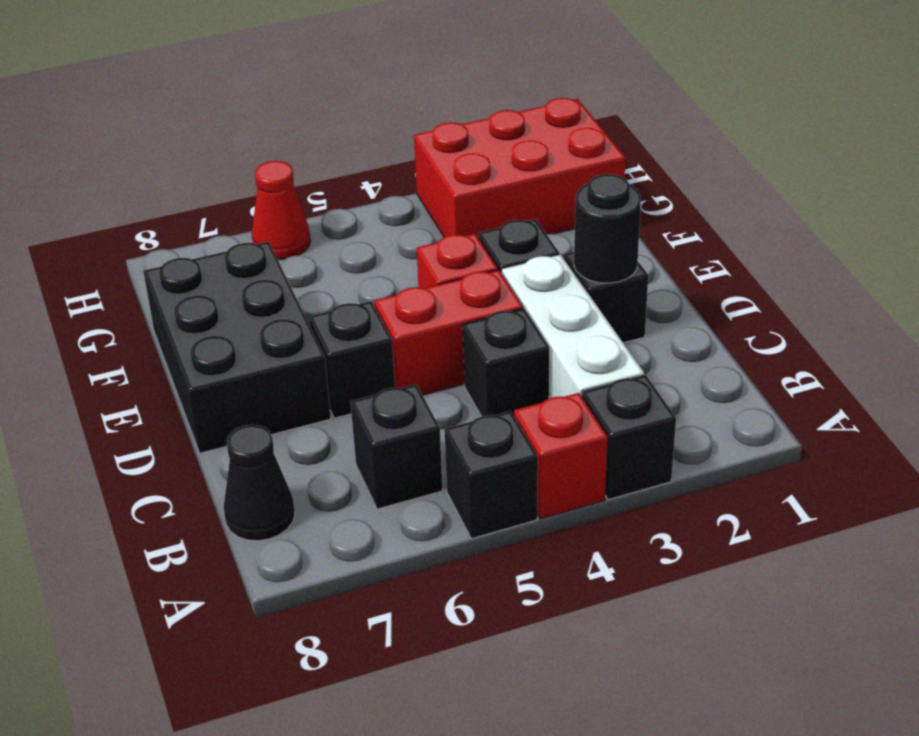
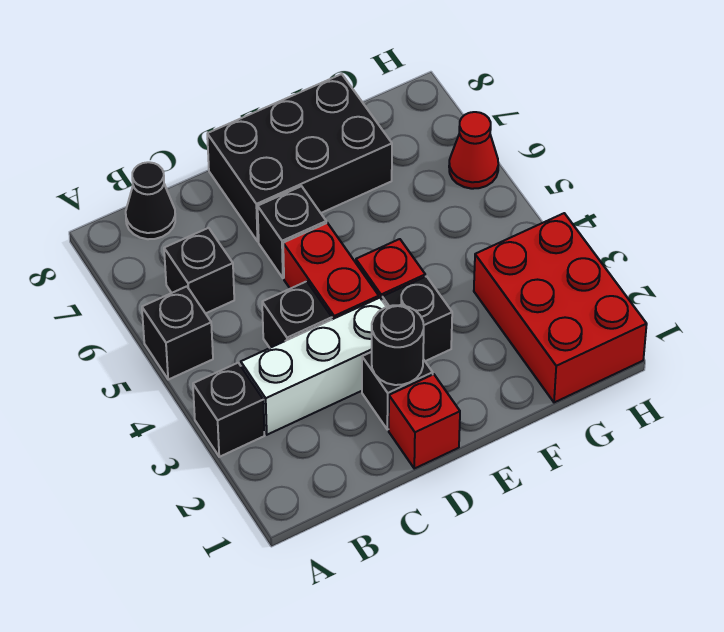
red brick A4 level 1 -> red brick D1 level 1

